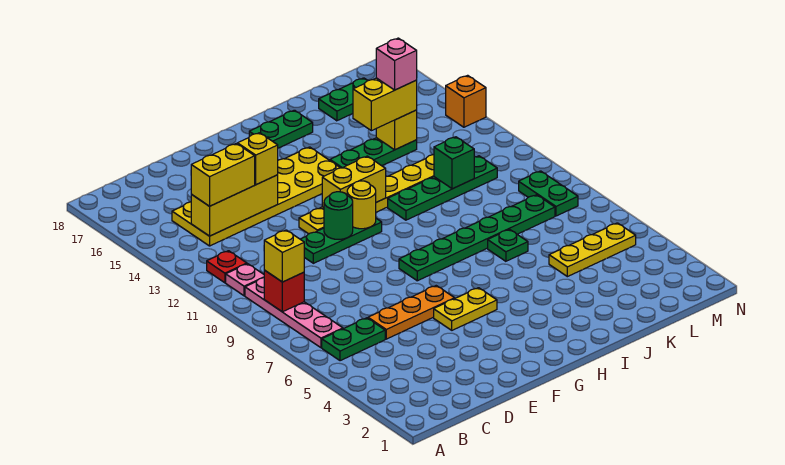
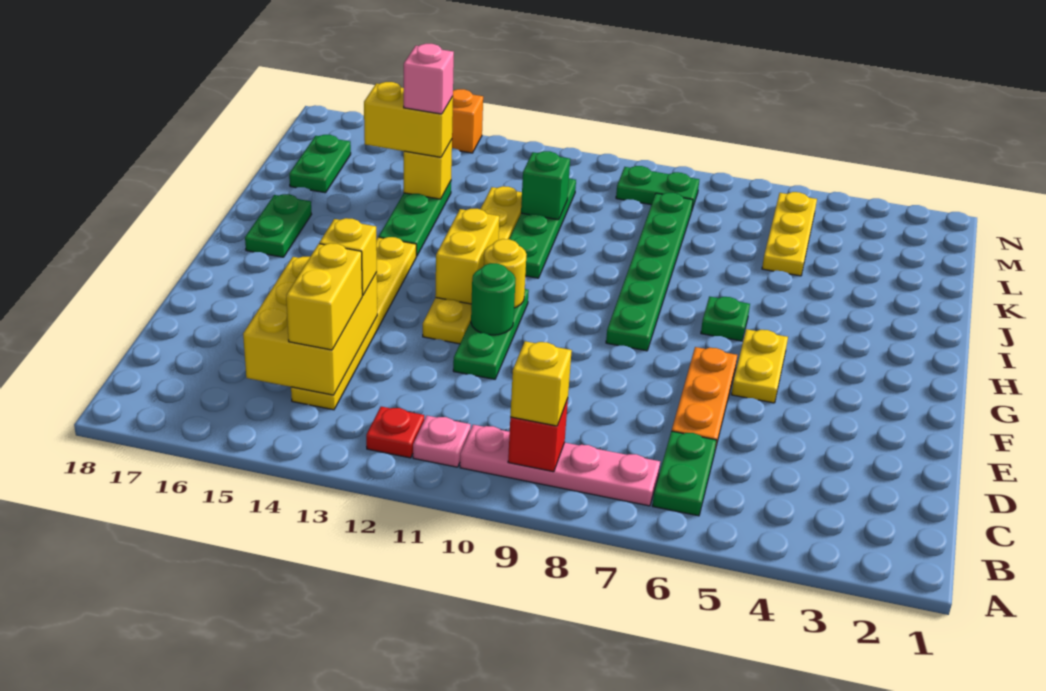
yellow plate C14:H15 level 1 -> yellow plate C14:H14 level 1
yellow brick C14:E14 level 2 -> yellow brick C14:E15 level 2
green plate J7 level 1 -> green plate H6 level 1
yellow brick J14:K14 level 3 -> yellow brick K14:K15 level 3

